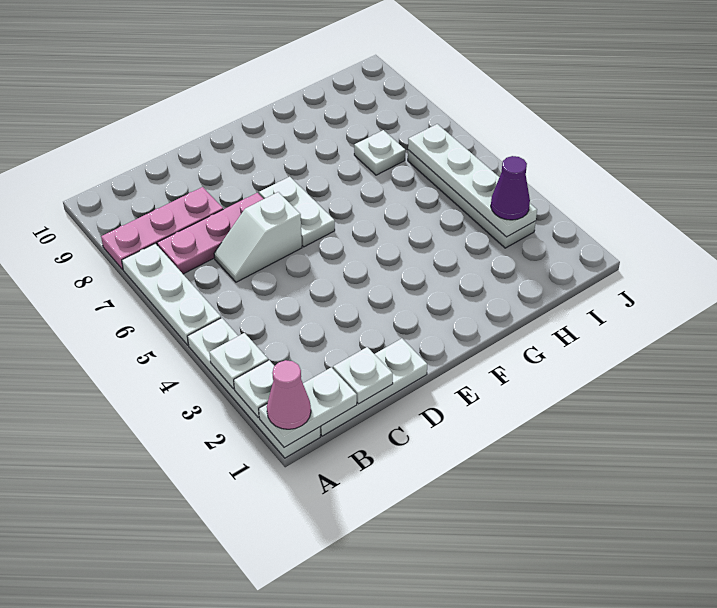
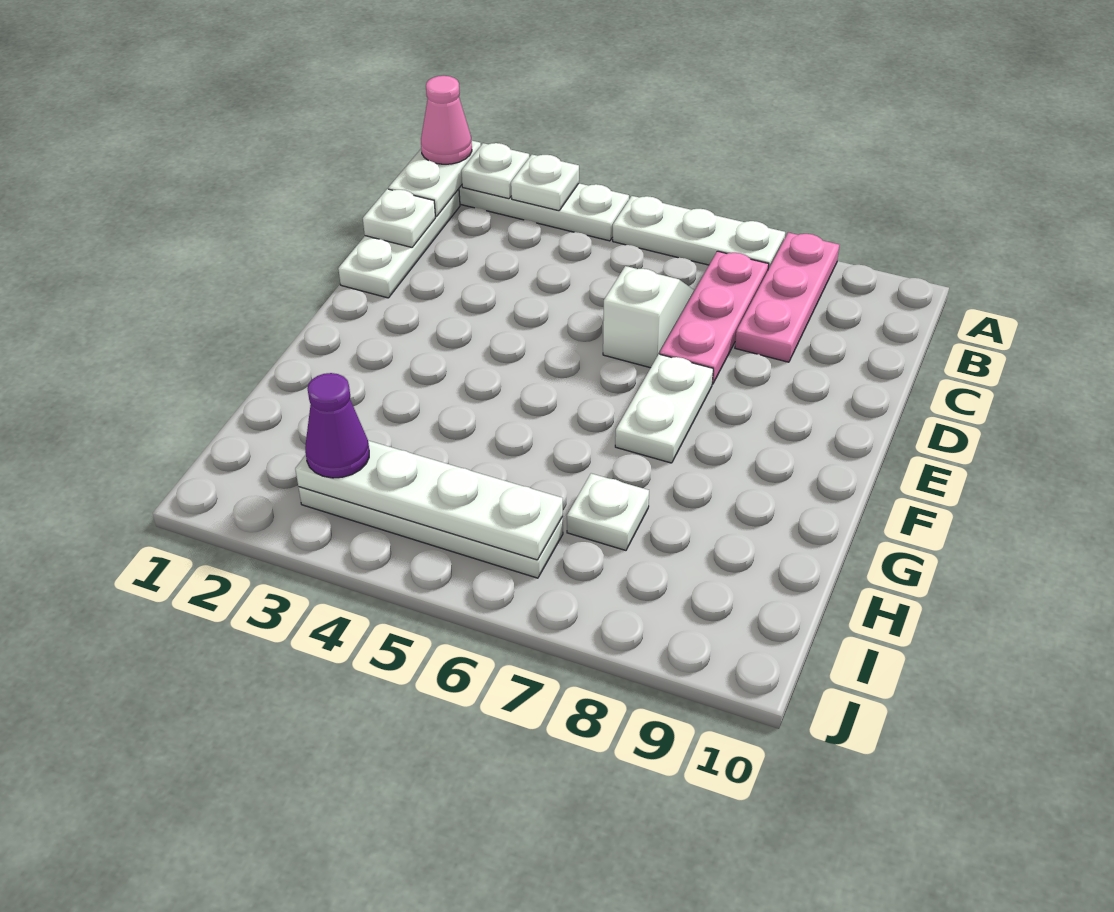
white plate E6:E7 level 1 -> white plate E7:F7 level 1

